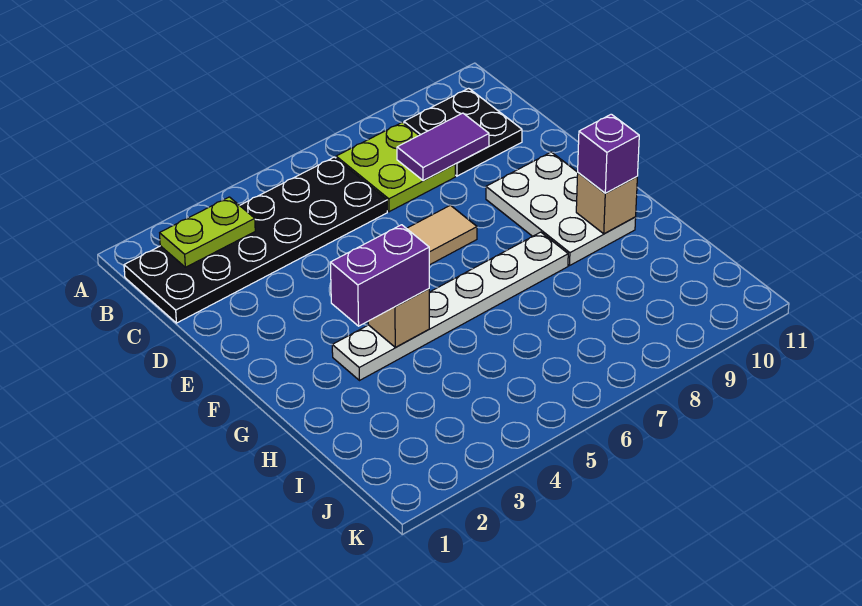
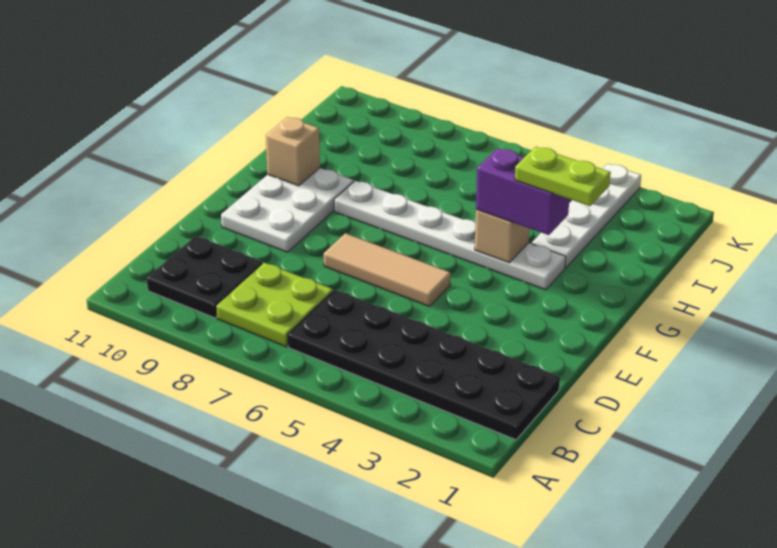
lime plate B2:B3 level 2 -> lime plate G2:G3 level 4
purple tile C8:C9 level 2 -> none
purple brick G10 level 3 -> none
none -> white plate H3:K3 level 1

